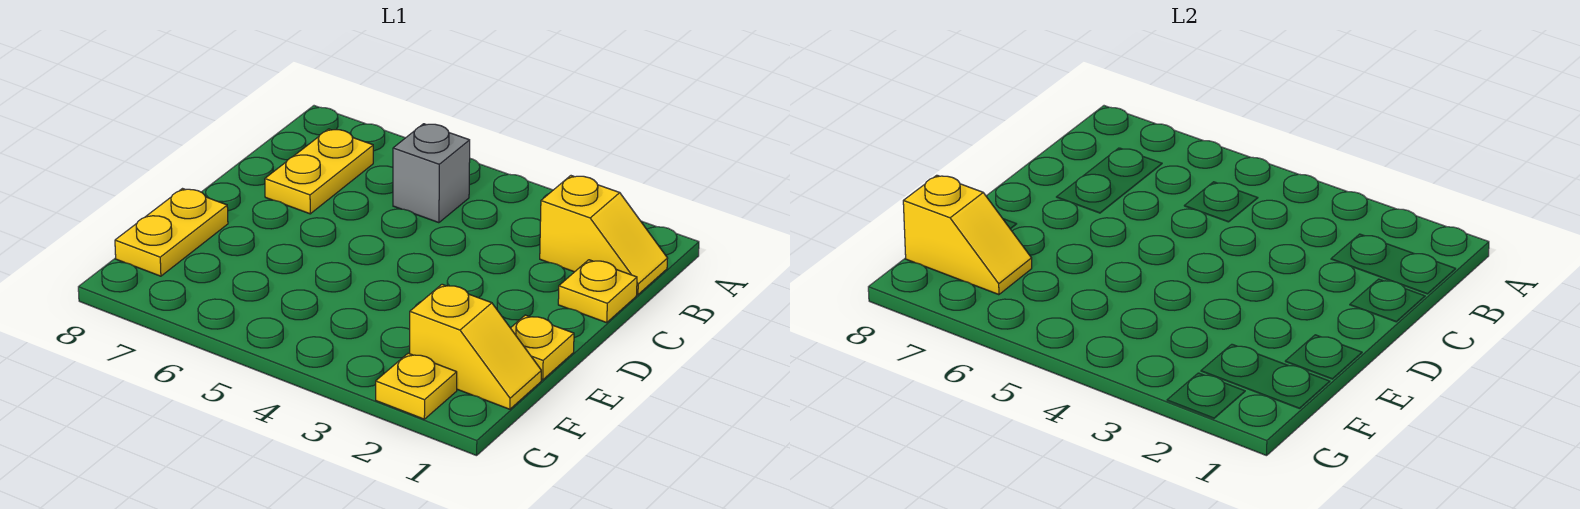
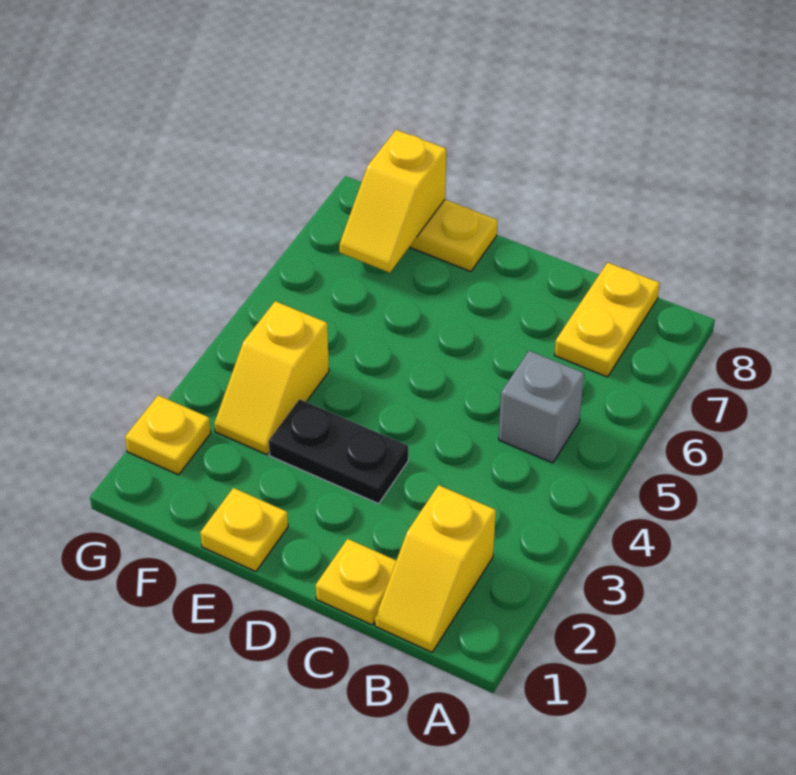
yellow plate B7:C7 level 1 -> yellow plate B7:B8 level 1
none -> black plate D3:E3 level 1
yellow slope F1:F2 level 1 top 2 -> yellow slope F3:F4 level 1 top 4

